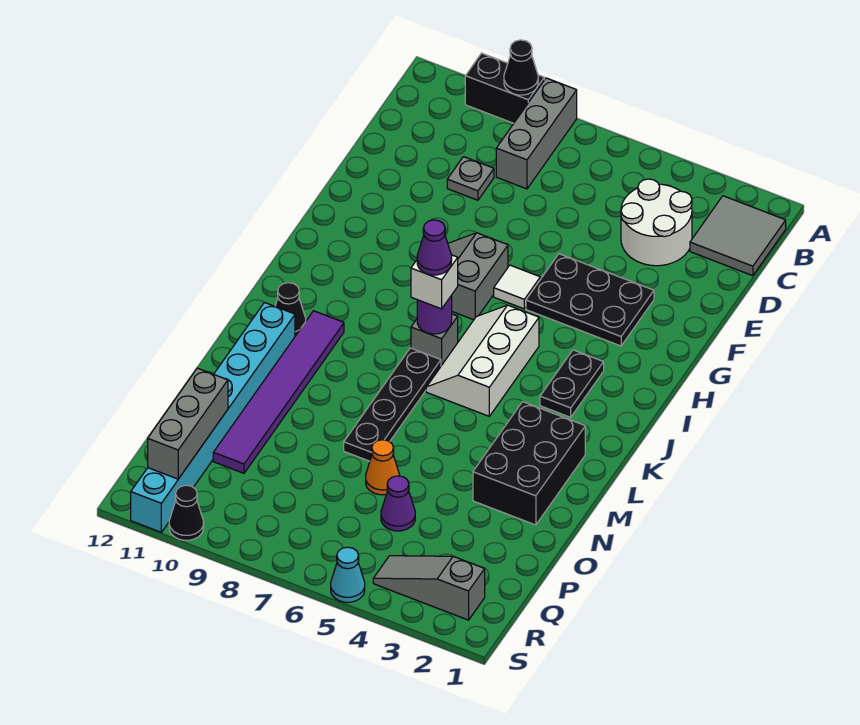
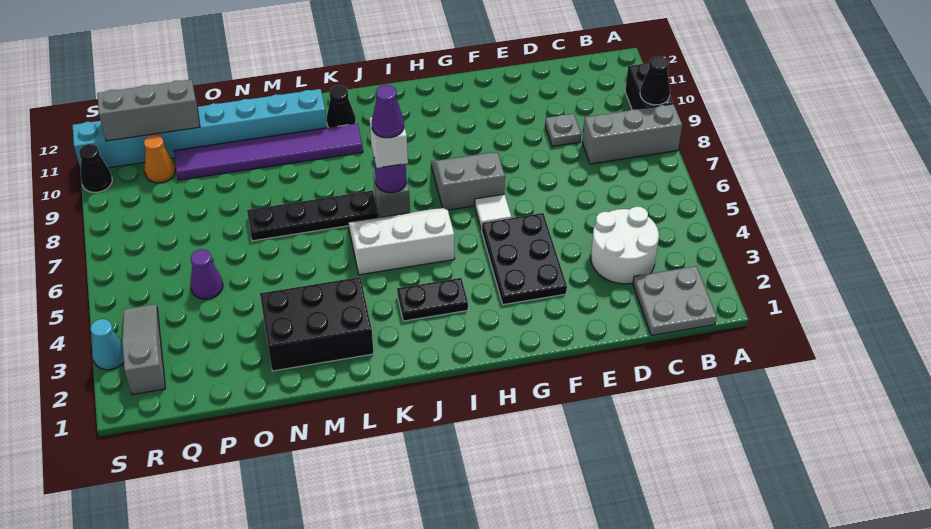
grey tile B1:C2 level 1 -> grey plate B1:C2 level 1
orange cone O6 level 1 -> orange cone Q10 level 1
cyan cone S5 level 1 -> cyan cone S3 level 1

